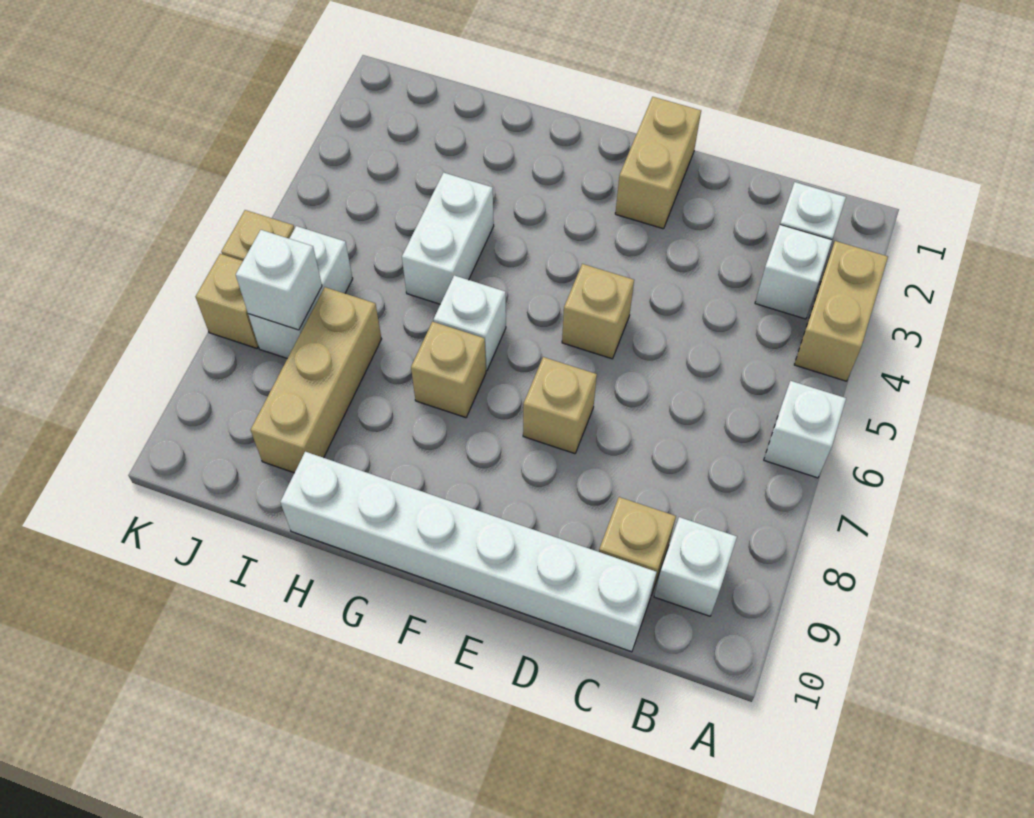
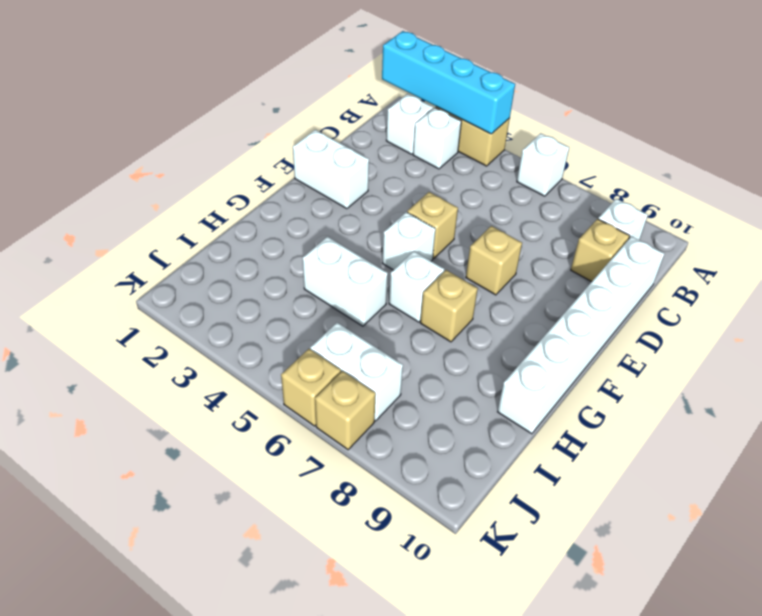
none -> cyan brick A1:A4 level 2
tan brick E1:E2 level 1 -> white brick E1:E2 level 1
tan brick I7:I9 level 1 -> none
white brick J7 level 2 -> white brick F5 level 1

